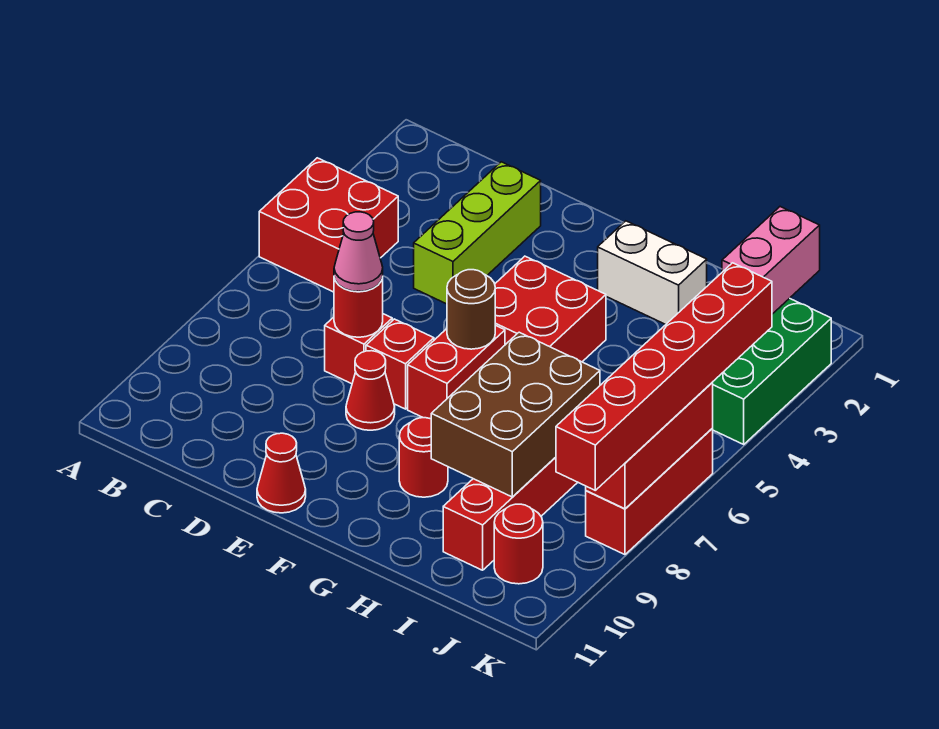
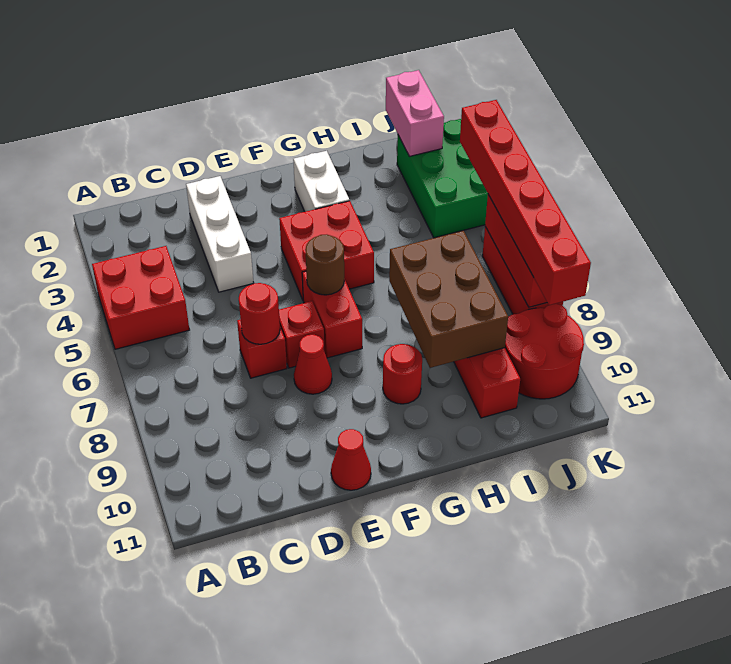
lime brick D2:D4 level 1 -> white brick D2:D4 level 1
pink cone D7 level 3 -> none
white brick G2:H2 level 1 -> white brick G2:G3 level 1
red round brick J10 level 1 -> red round brick J9:K10 level 1

